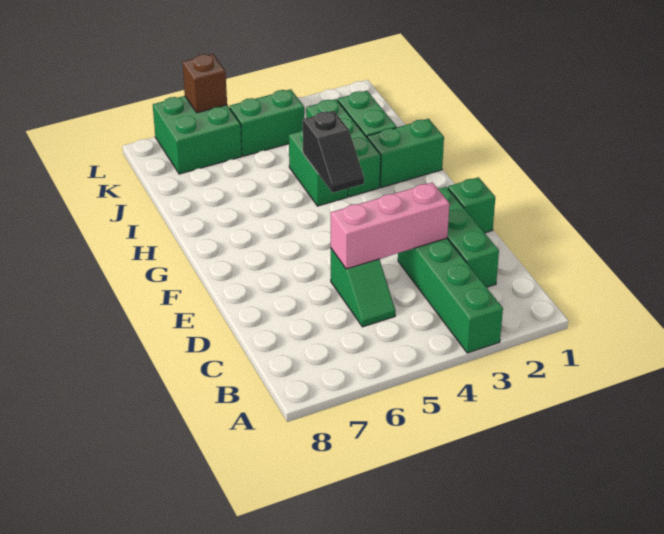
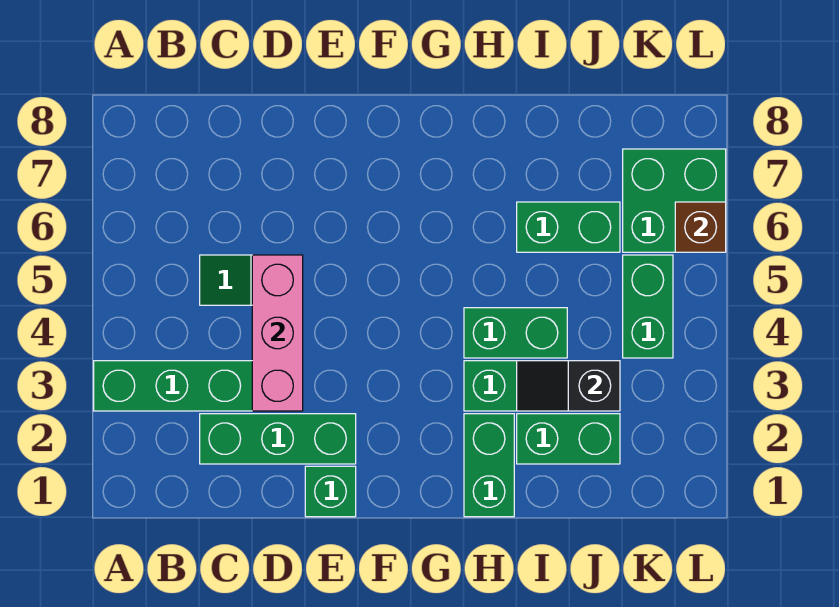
black slope G4:H4 level 2 top H -> black slope I3:J3 level 2 top J
none -> green brick I6:J6 level 1

